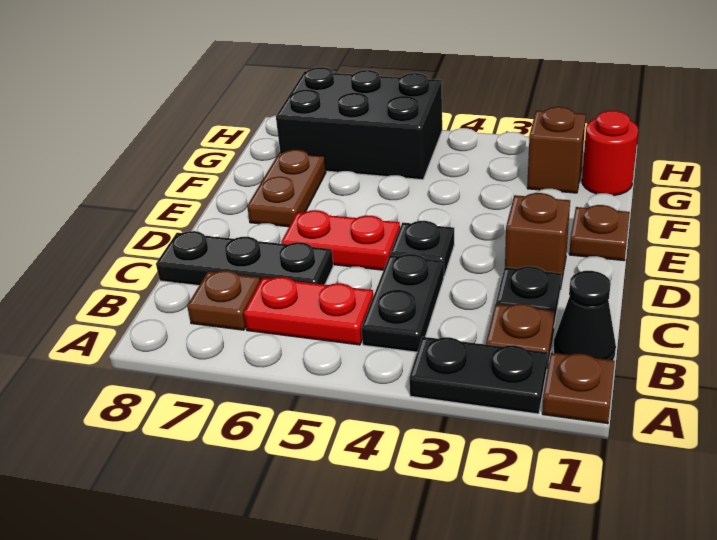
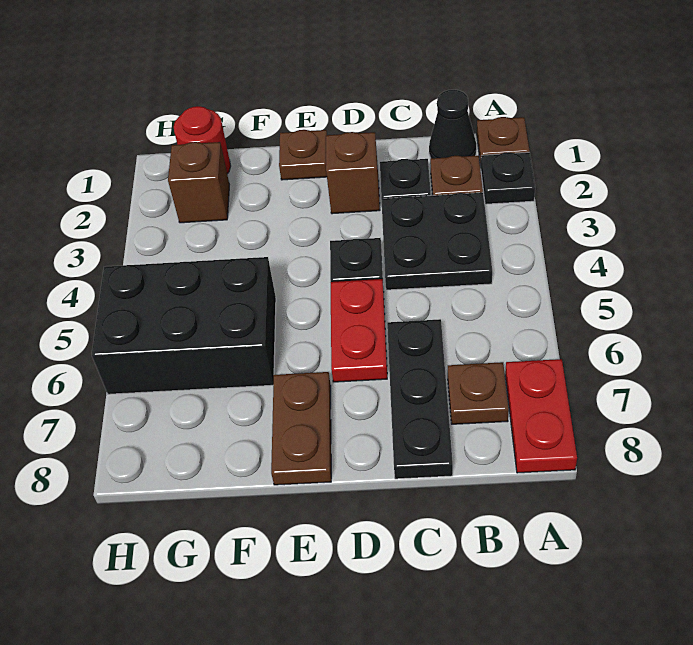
black plate A2:A3 level 1 -> black plate A2 level 1
black plate B4:C4 level 1 -> black plate B3:C4 level 1
red plate B5:B6 level 1 -> red plate A7:A8 level 1
brown plate E7:F7 level 1 -> brown plate E7:E8 level 1
black brick G5:H7 level 1 -> black brick F5:H6 level 1

